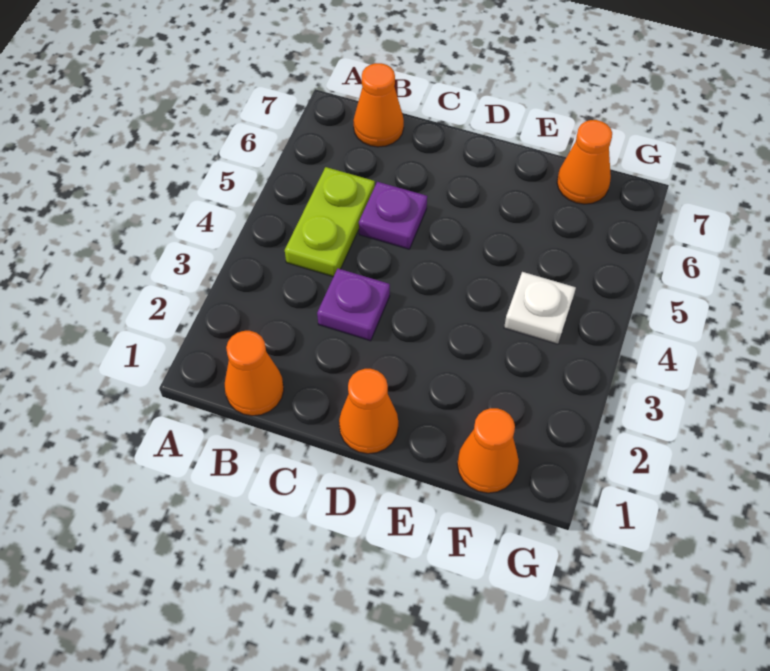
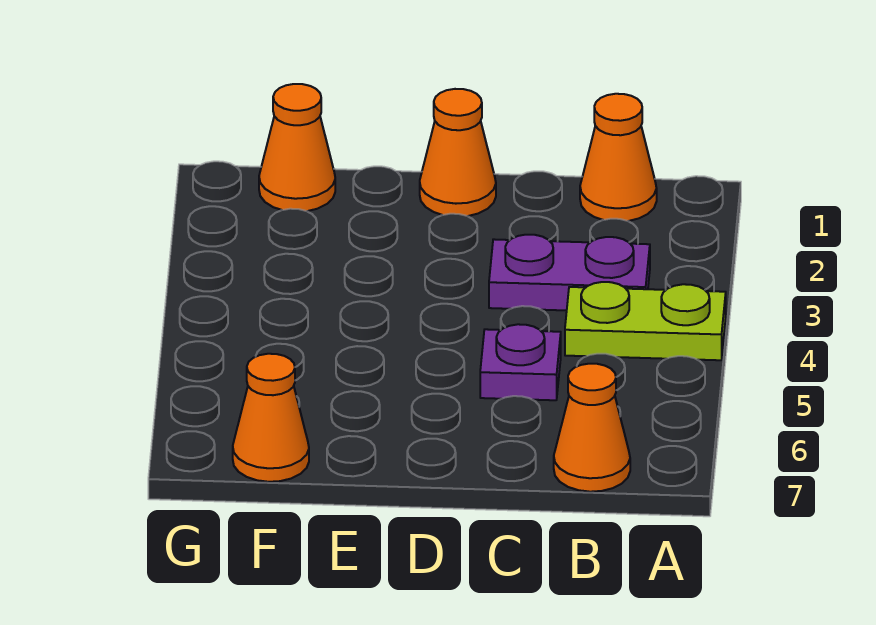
lime plate B4:B5 level 1 -> lime plate A4:B4 level 1
purple plate C3 level 1 -> purple plate B3:C3 level 1
white plate F4 level 1 -> none

